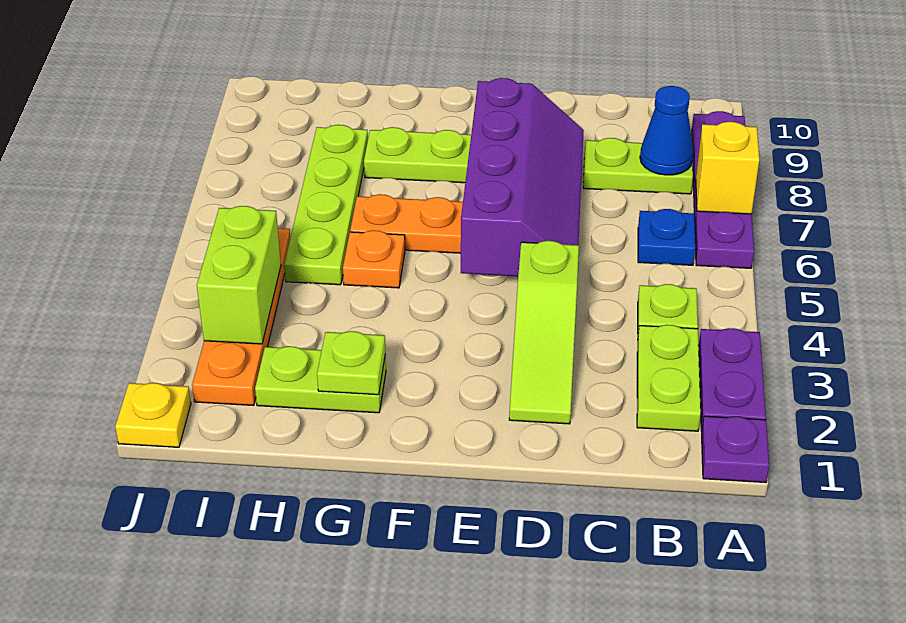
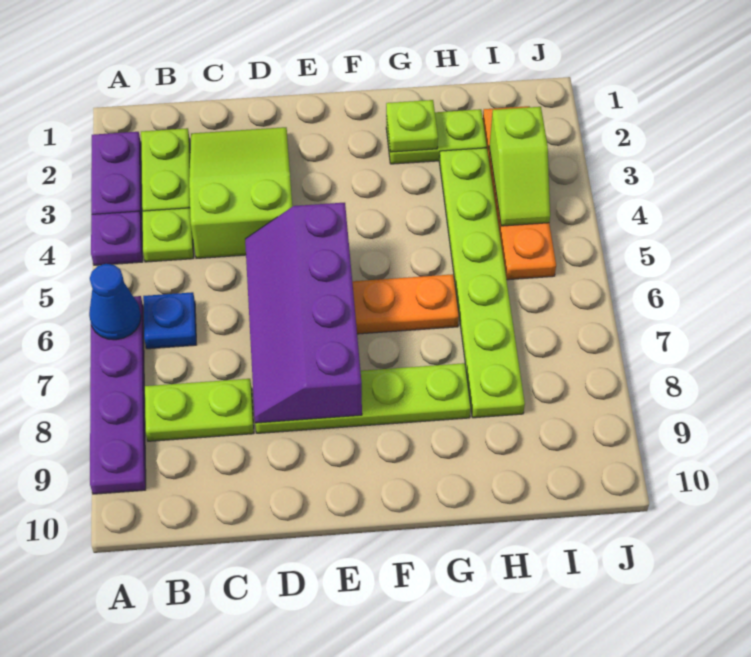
purple plate A1 level 1 -> purple plate A4 level 1
yellow brick A7 level 2 -> none
blue cone B8 level 2 -> blue cone A6 level 2
lime slope D2:D4 level 1 top 4 -> lime slope C2:D4 level 1 top 4
orange plate G5 level 1 -> none
lime plate H5:H8 level 1 -> lime plate H3:H8 level 1
lime brick I3:I4 level 2 -> lime slope I3:I4 level 2 top 3
yellow plate J1 level 1 -> none

